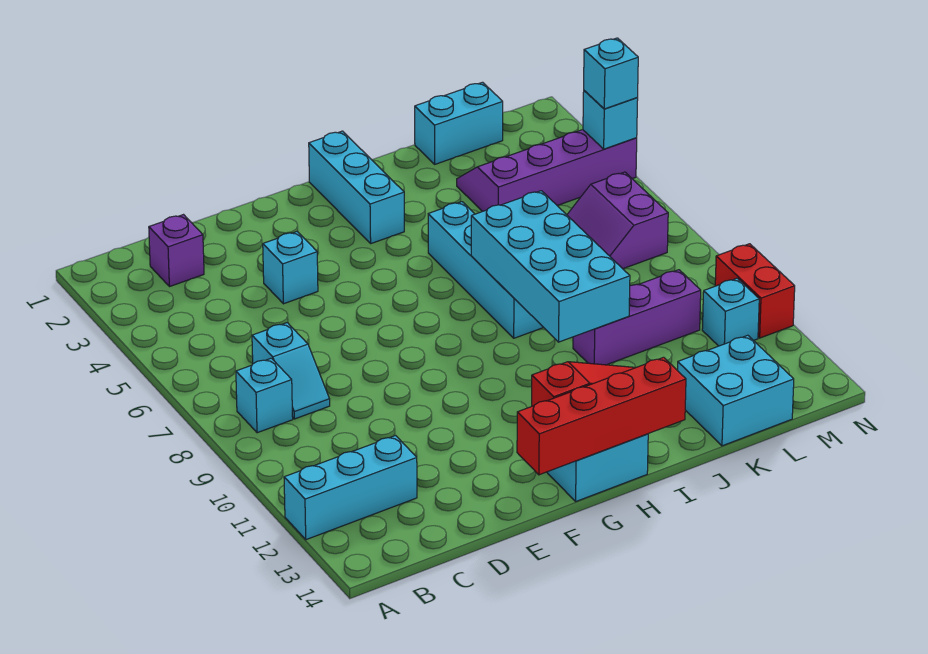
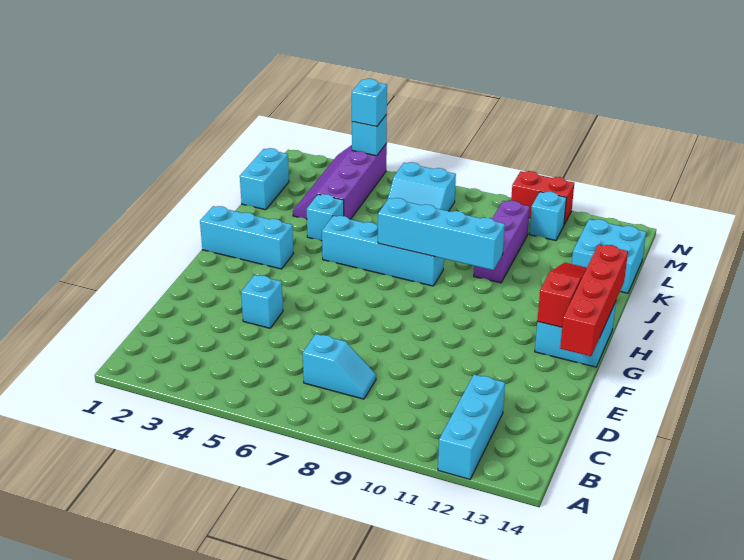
cyan brick B8 level 1 -> cyan brick J4 level 1
purple brick C2 level 1 -> none
cyan brick I7:J10 level 2 -> cyan brick I7:I10 level 2
purple slope L6:M7 level 1 top M -> cyan slope L6:M7 level 1 top M

